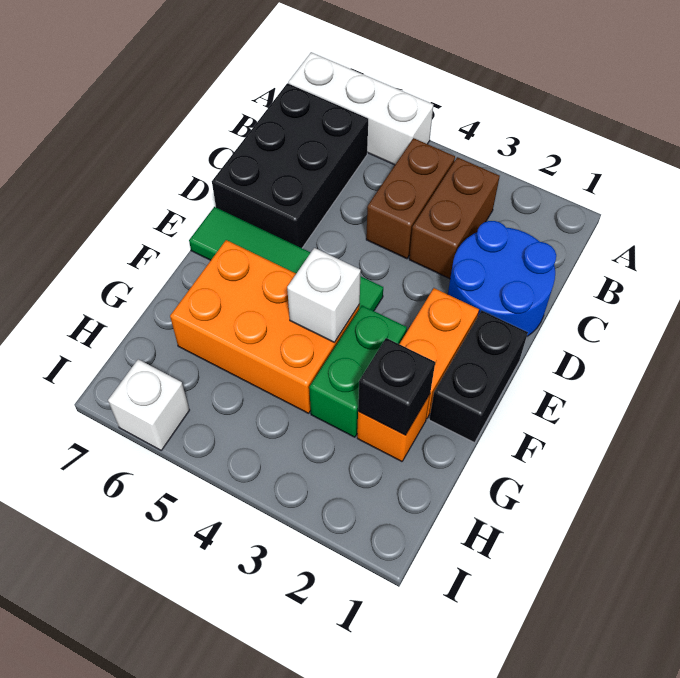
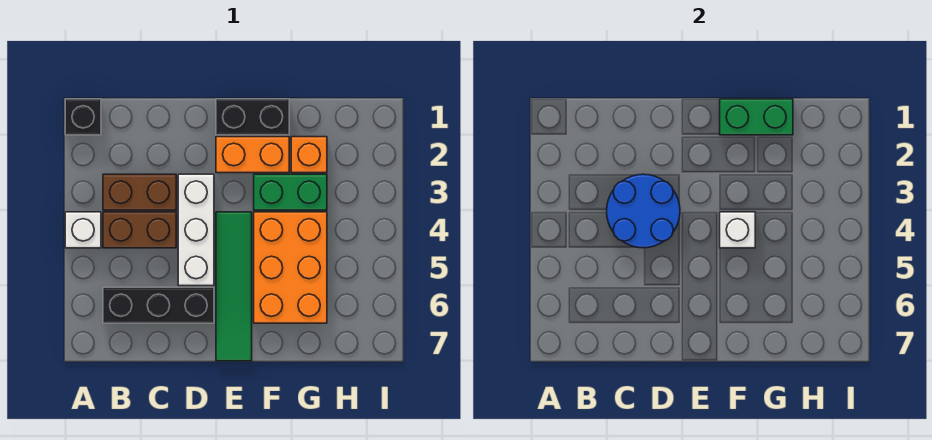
white brick A5:A7 level 1 -> white brick D3:D5 level 1
black brick B6:D7 level 1 -> black brick B6:D6 level 1
blue round brick C1:D2 level 1 -> blue round brick C3:D4 level 2
none -> green brick F1:G1 level 2
black brick G2 level 2 -> black brick A1 level 1
white brick I6 level 1 -> white brick A4 level 1

